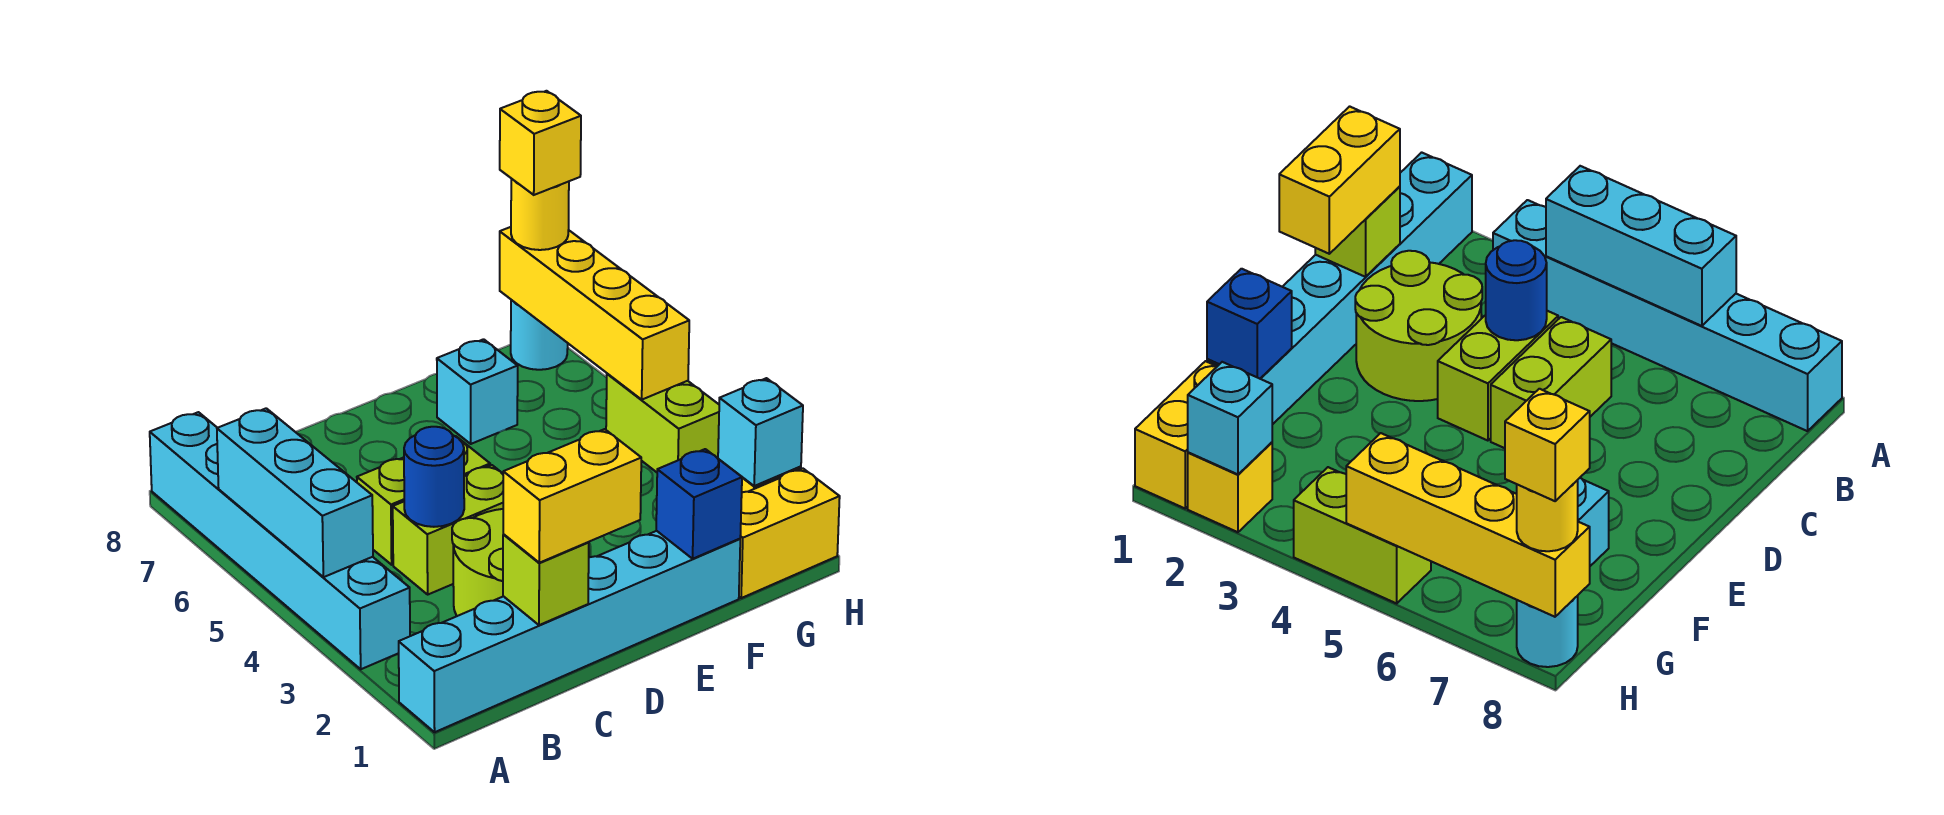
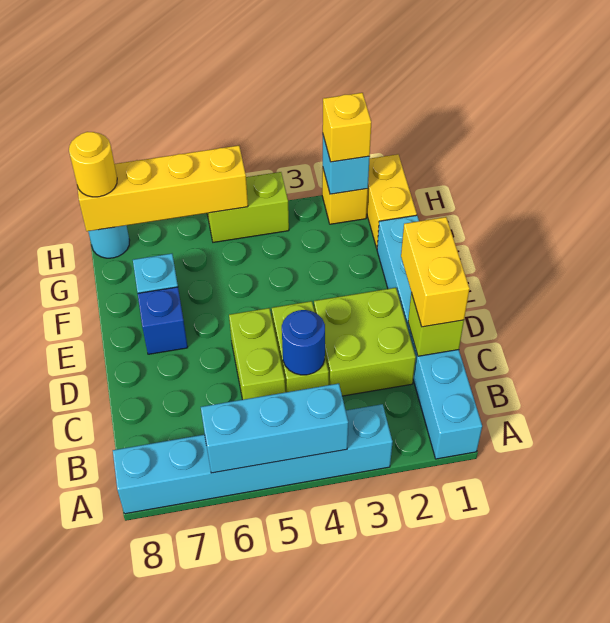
lime round brick C2:D3 level 1 -> lime brick C2:D3 level 1
blue brick F1 level 2 -> blue brick E7 level 1
yellow brick H8 level 4 -> yellow brick H2 level 3

